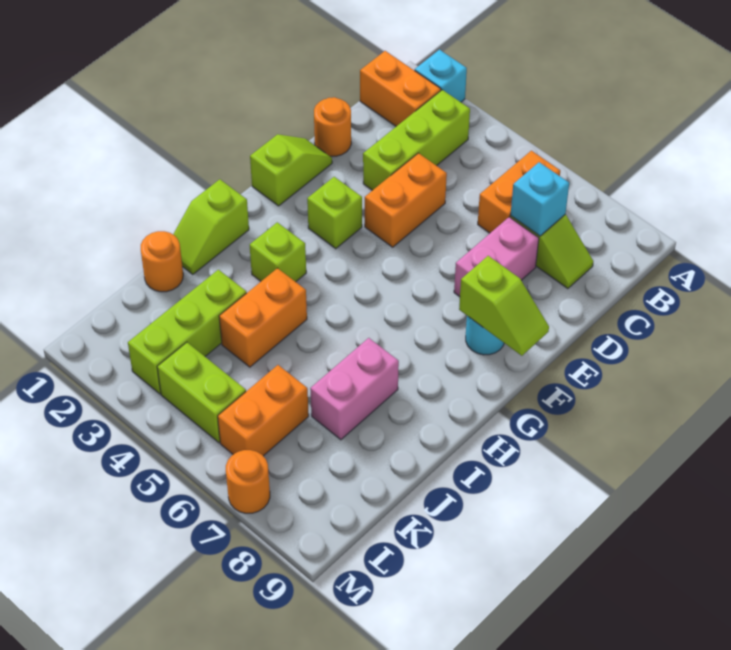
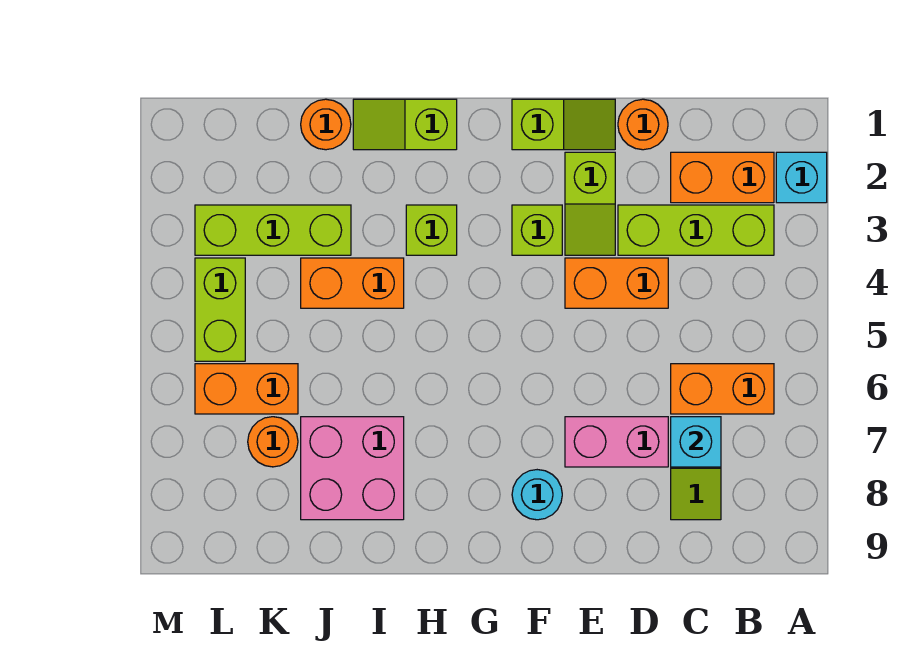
orange brick B1:B2 level 1 -> orange brick B2:C2 level 1
lime slope F8:F9 level 2 top 8 -> lime slope E2:E3 level 1 top 2
pink brick I7:J7 level 1 -> pink brick I7:J8 level 1
orange round brick M7 level 1 -> orange round brick K7 level 1

